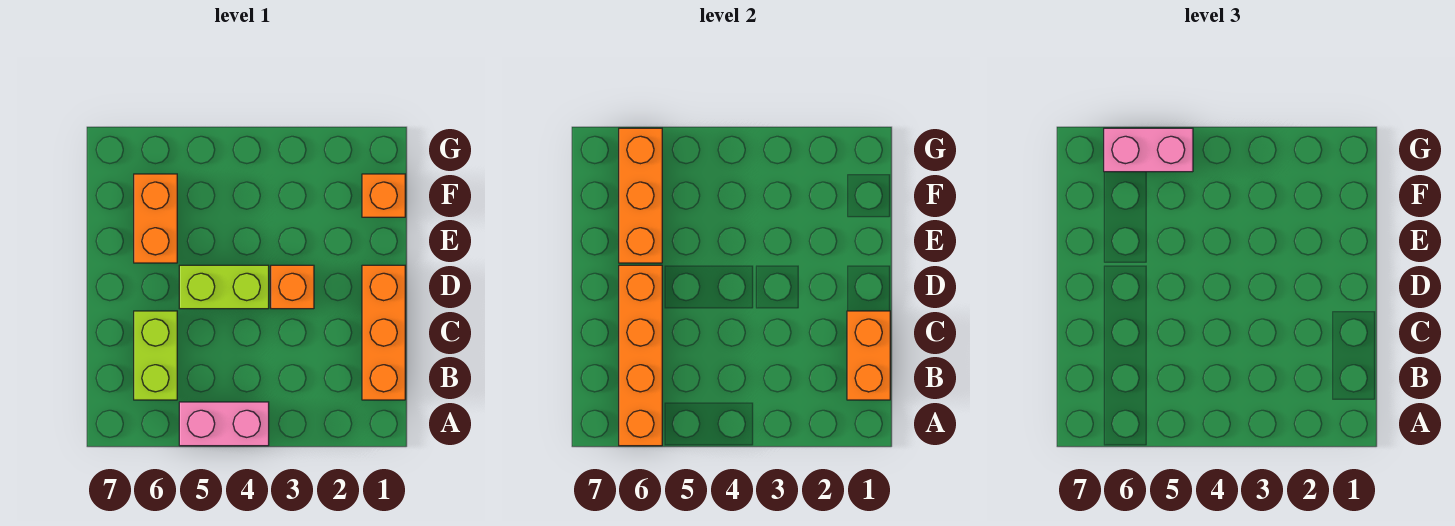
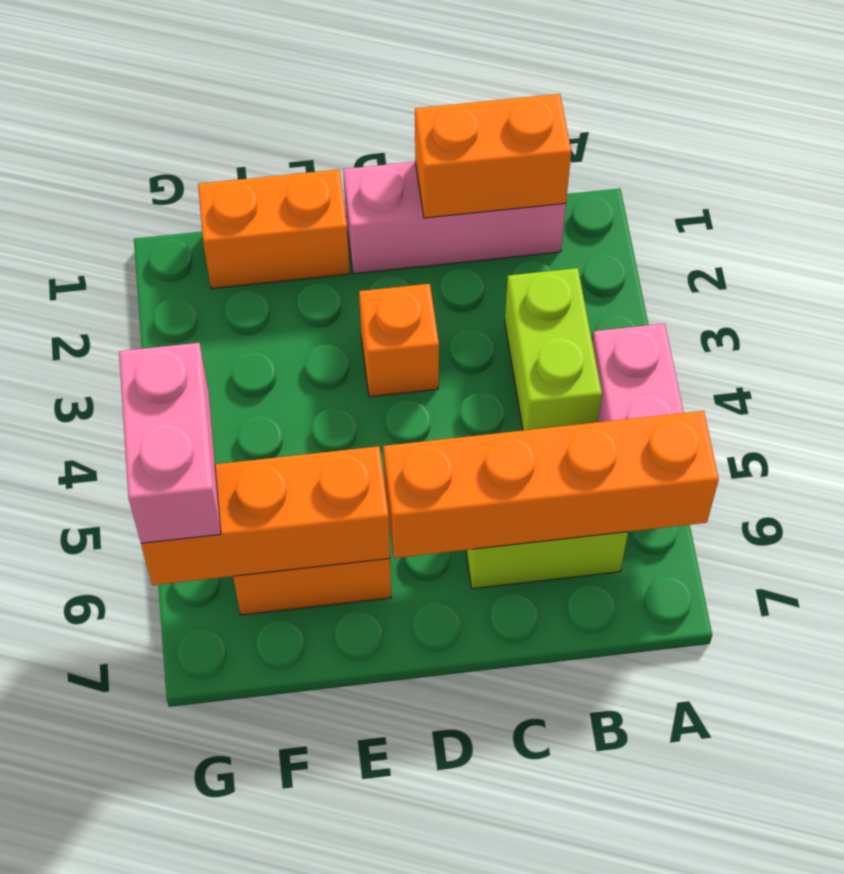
orange brick B1:D1 level 1 -> pink brick B1:D1 level 1
lime brick D4:D5 level 1 -> lime brick B3:B4 level 1
orange brick F1 level 1 -> orange brick E1:F1 level 1

